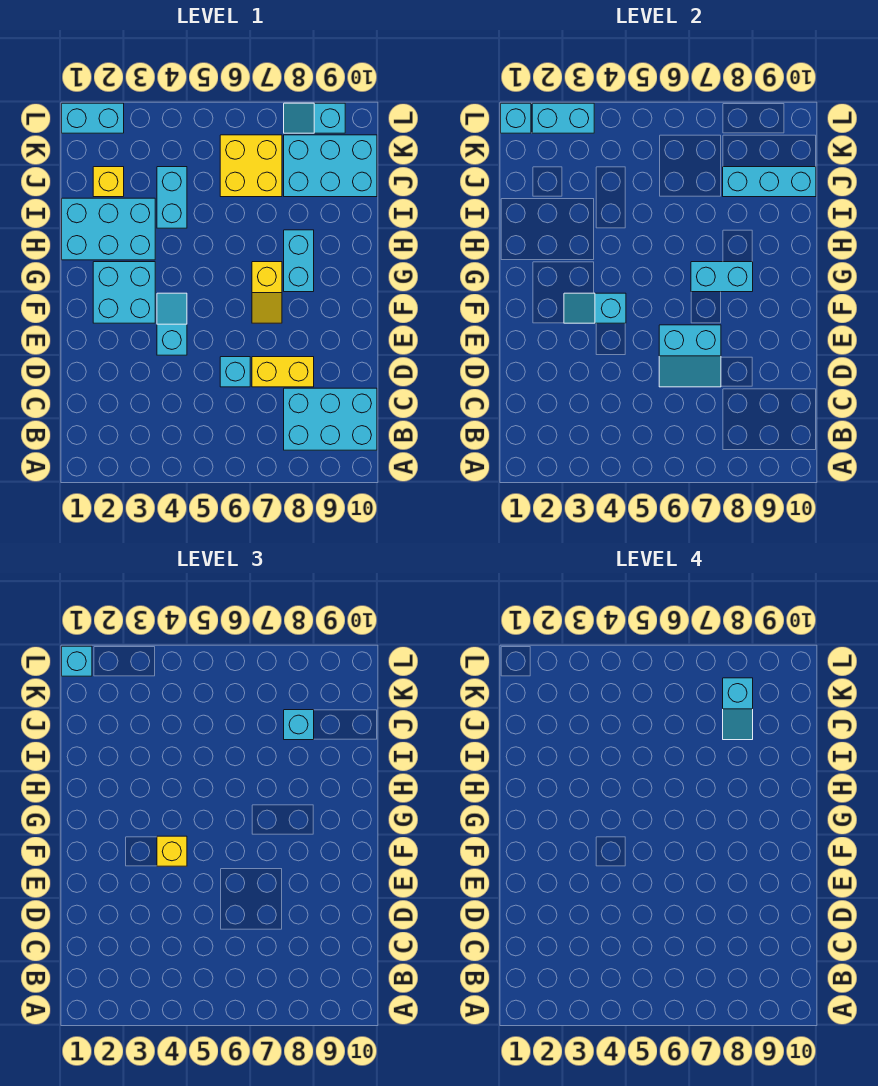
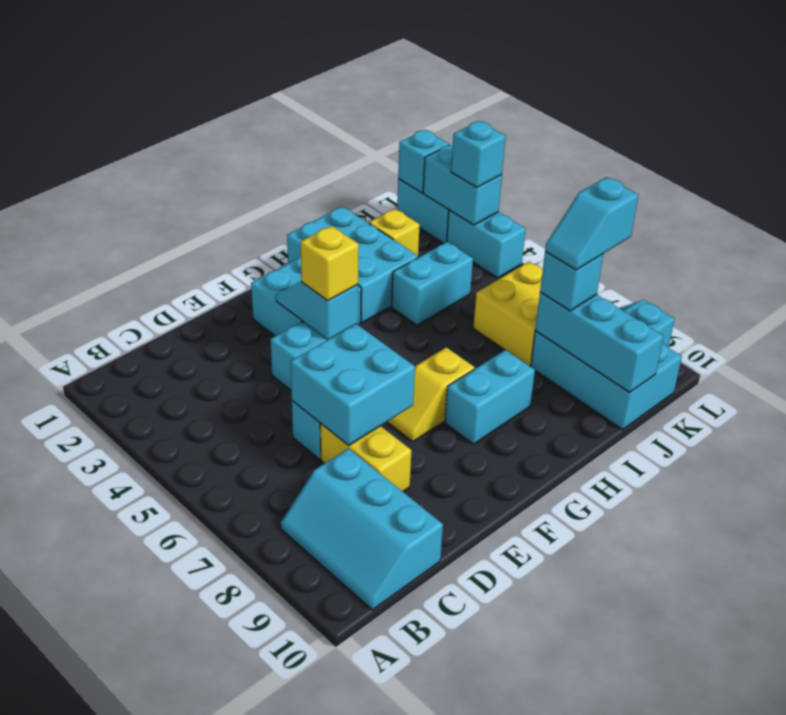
cyan brick B8:C10 level 1 -> cyan slope B8:C10 level 1 top C
cyan slope D6:E7 level 2 top E -> cyan brick D6:E7 level 2
cyan brick G7:G8 level 2 -> cyan brick L3:L4 level 1
cyan brick L1 level 3 -> cyan brick L3 level 3

